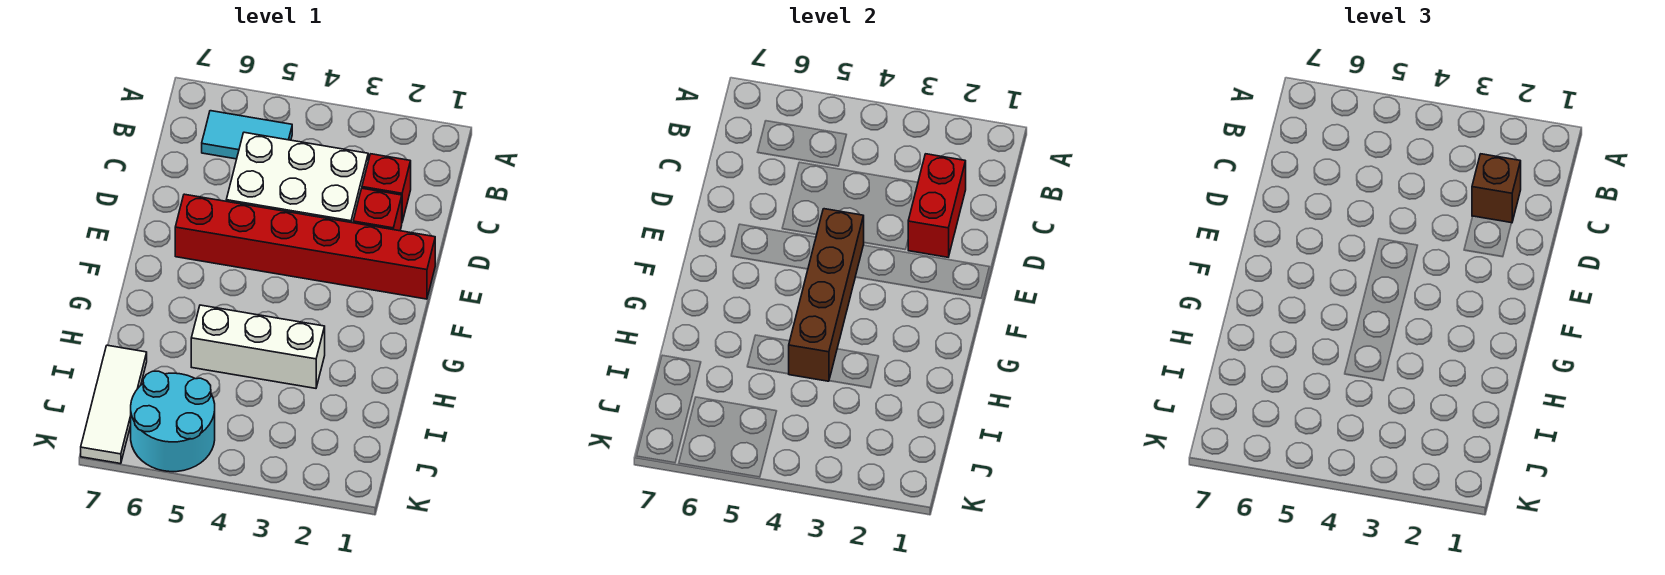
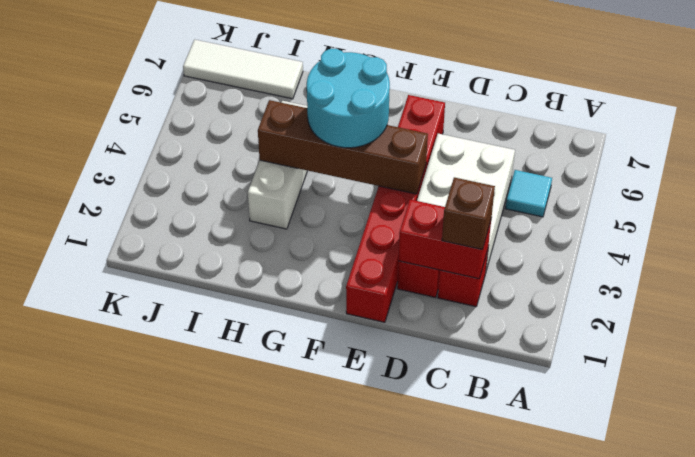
cyan tile B5:B6 level 1 -> cyan tile B5 level 1
cyan round brick J5:K6 level 1 -> cyan round brick F4:G5 level 3

